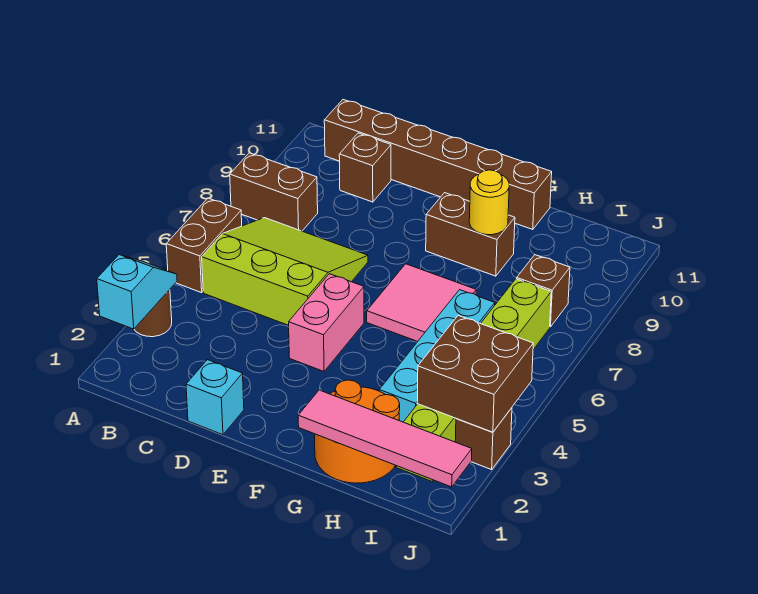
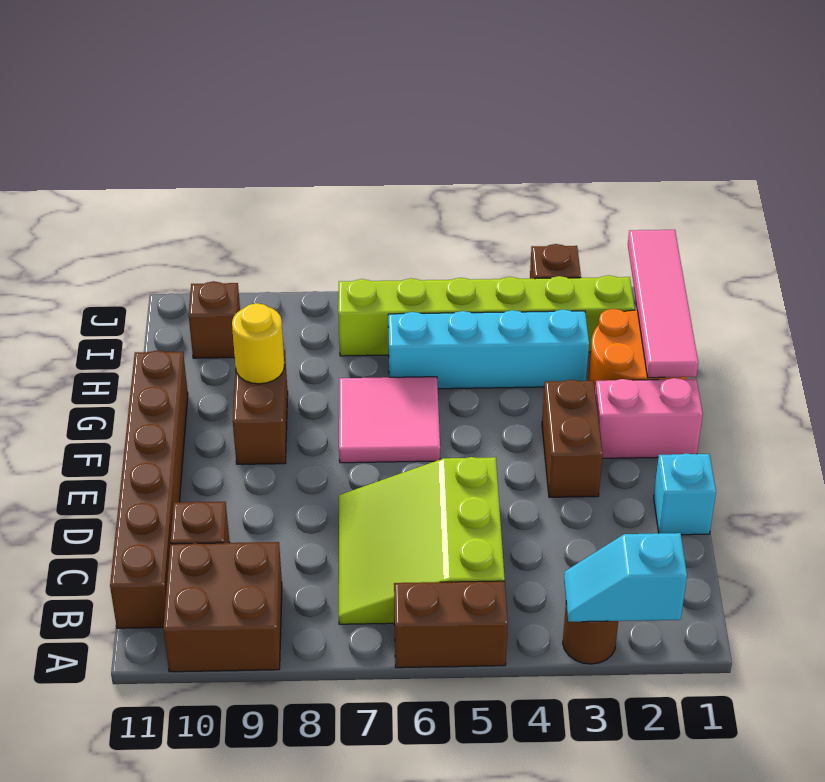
brown brick A8:B8 level 1 -> brown brick E3:F3 level 1
pink brick E4:E5 level 1 -> pink brick F1:F2 level 1
brown brick I3:J4 level 2 -> brown brick A9:B10 level 1
brown brick I8 level 1 -> brown brick I10 level 1

